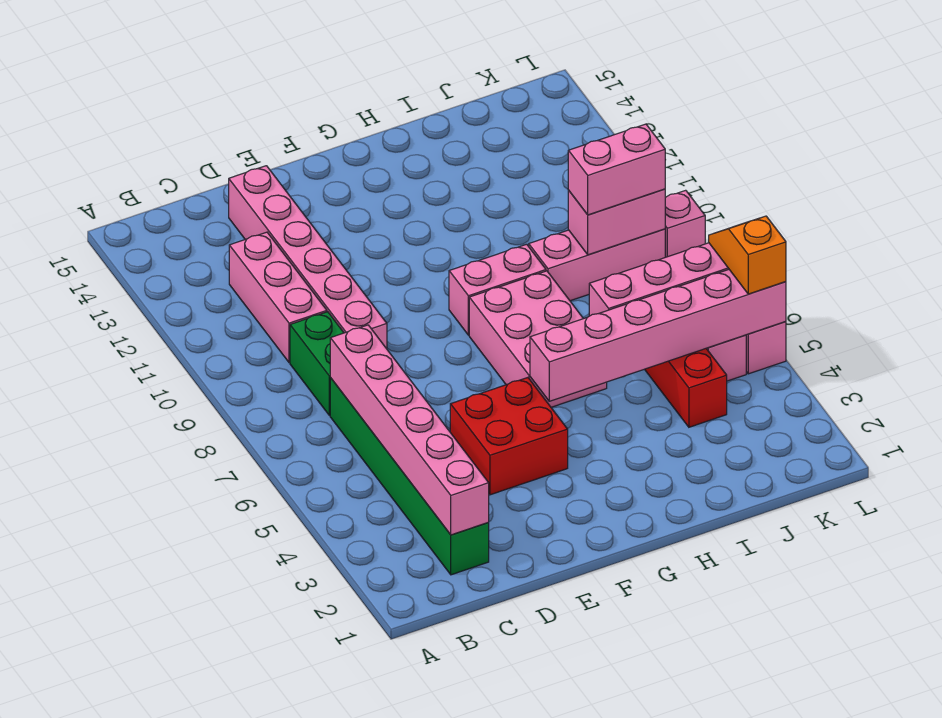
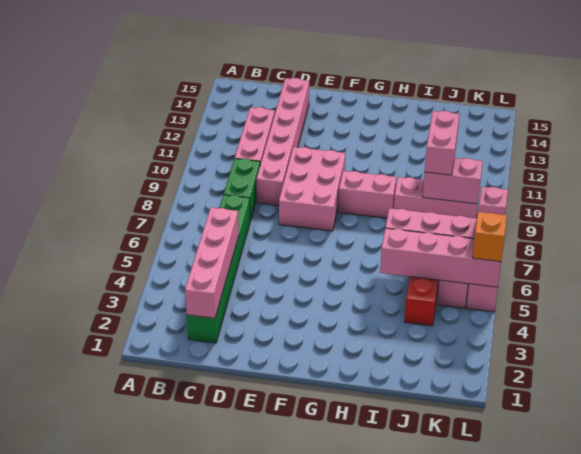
pink brick C2:C7 level 2 -> pink brick C2:C5 level 2
red brick E4:F5 level 1 -> none
pink brick G5:L5 level 2 -> pink brick I5:L5 level 2
pink brick G6:H8 level 1 -> pink brick E8:F10 level 1
pink brick J9:K9 level 3 -> pink brick J9:J10 level 3

